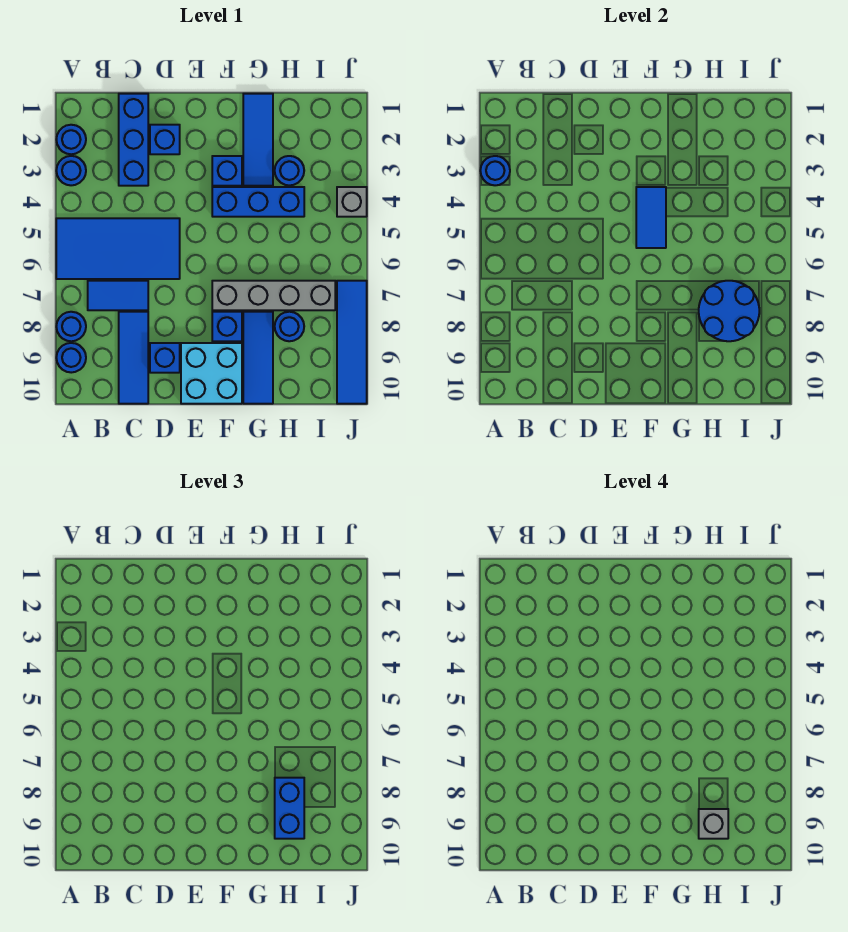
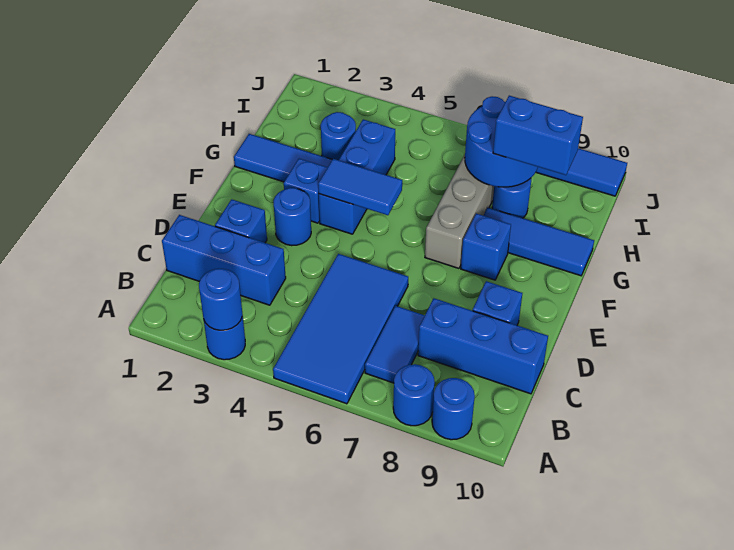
blue round brick A2 level 1 -> blue round brick E3 level 1
blue tile C8:C10 level 1 -> blue brick C8:C10 level 1
cyan brick E9:F10 level 1 -> none
grey brick H9 level 4 -> none
grey brick J4 level 1 -> none

